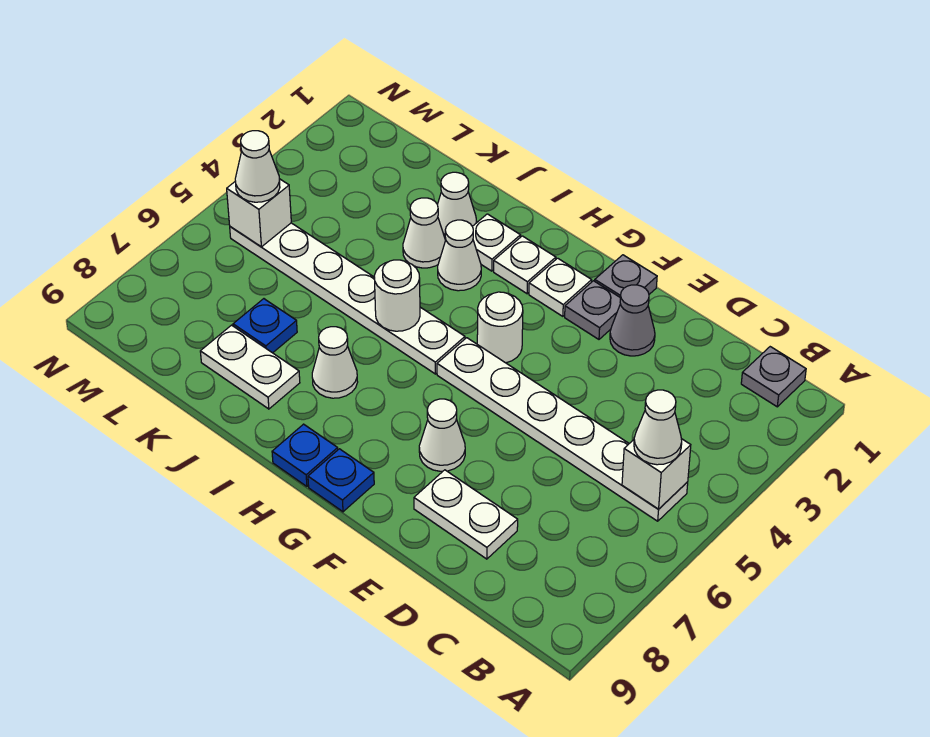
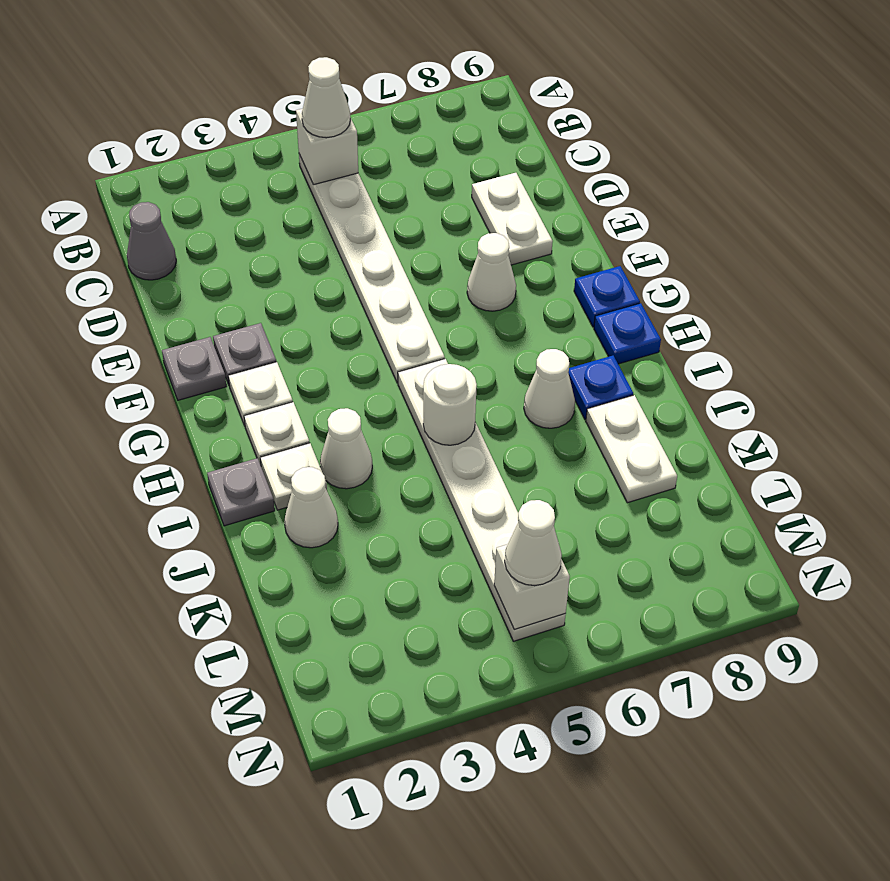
grey plate B1 level 1 -> grey plate I1 level 1
grey cone E2 level 1 -> grey cone C1 level 1
white round brick G4 level 1 -> none
white cone J3 level 1 -> none
blue plate K7 level 1 -> blue plate I8 level 1

